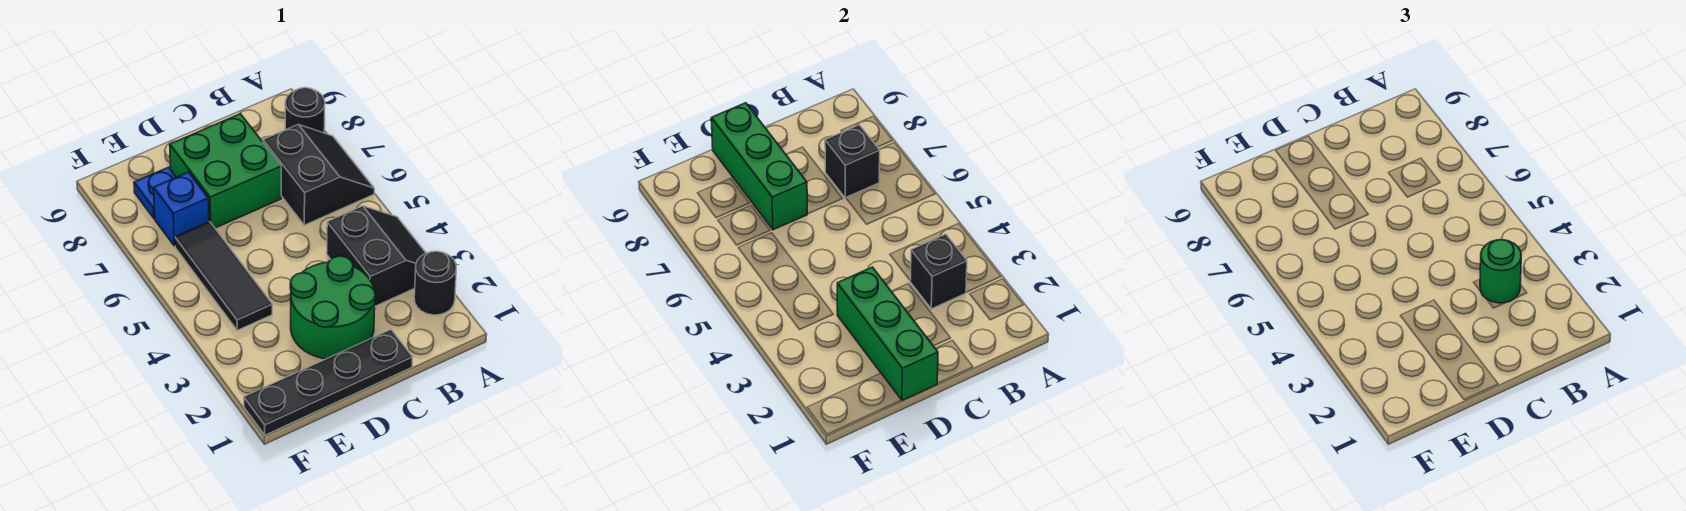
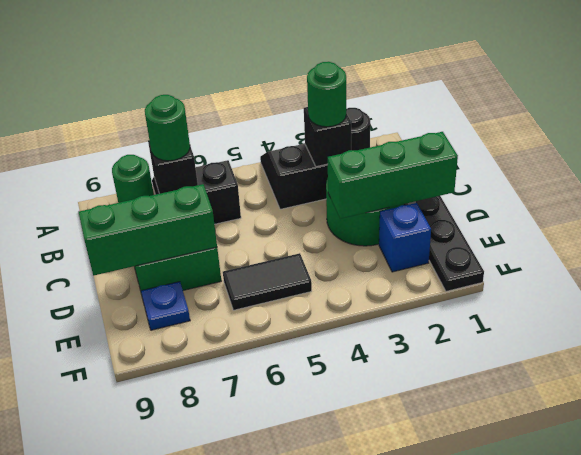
black round brick A8 level 1 -> green round brick A8 level 1
none -> green round brick B7 level 3
black tile E4:E6 level 1 -> black tile E5:E6 level 1
blue brick E7 level 1 -> blue brick E2 level 1

